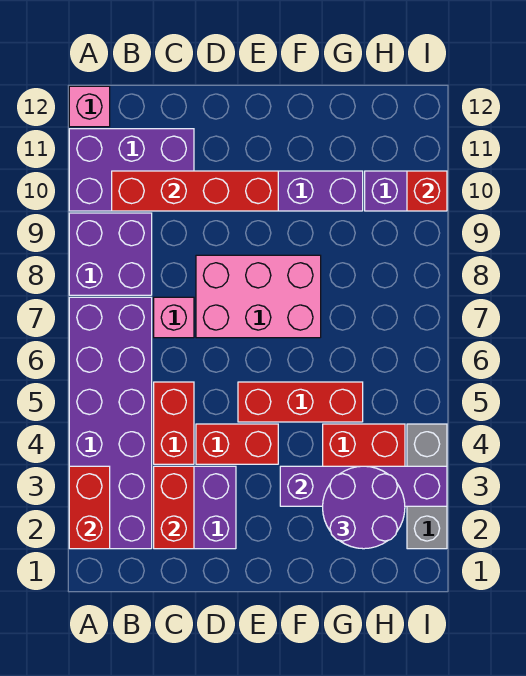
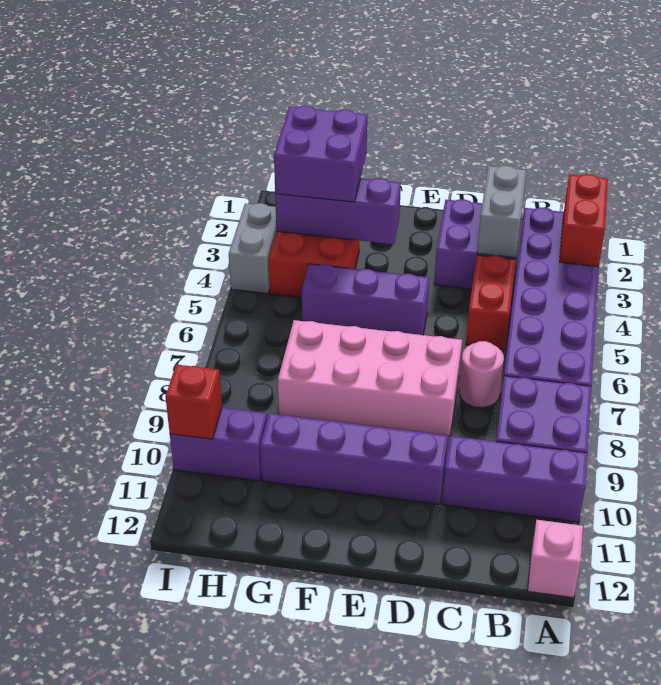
purple brick A10:C11 level 1 -> purple brick A10:C10 level 1
red brick B10:E10 level 2 -> none
red brick C2:C3 level 2 -> grey brick C2:C3 level 2
pink brick C7 level 1 -> pink round brick C7 level 1
red brick D4:E4 level 1 -> none
pink brick D7:F8 level 1 -> pink brick D7:G8 level 1
red brick E5:G5 level 1 -> purple brick E5:G5 level 1
purple brick F3:I3 level 2 -> purple brick F3:H3 level 2
purple round brick G2:H3 level 3 -> purple brick G2:H3 level 3
grey brick I2:I4 level 1 -> grey brick I3:I4 level 1

